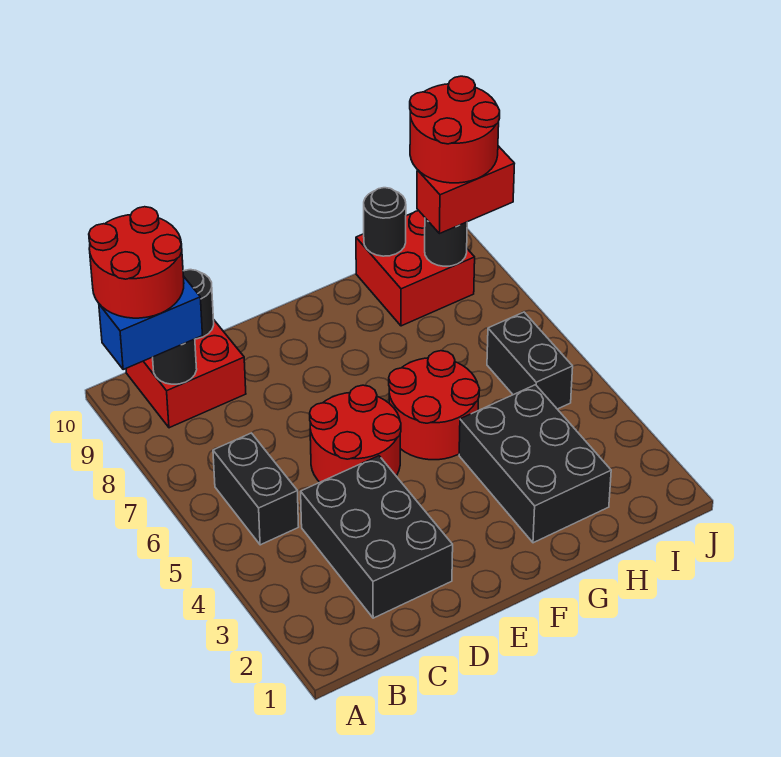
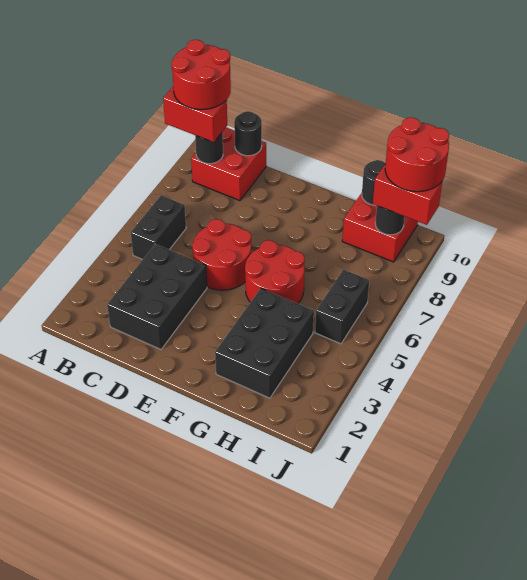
blue brick A9:B9 level 3 -> red brick A9:B9 level 3

